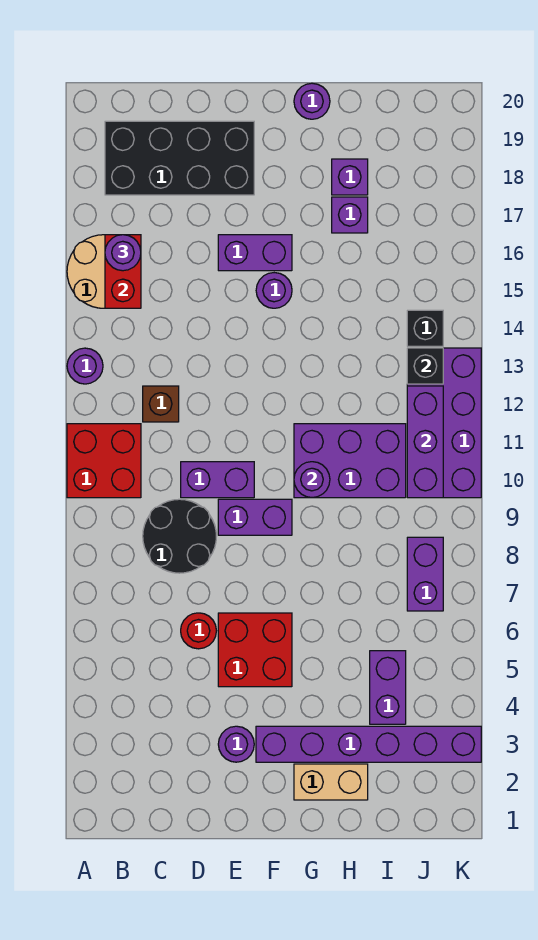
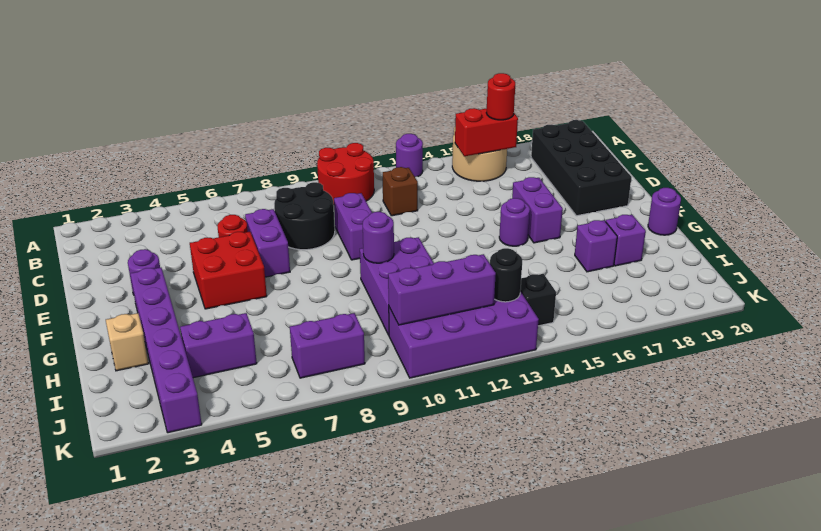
red brick A10:B11 level 1 -> red round brick A10:B11 level 1
purple round brick B16 level 3 -> red round brick B16 level 3
purple brick E9:F9 level 1 -> purple brick D7:E7 level 1
tan brick G2:H2 level 1 -> tan brick H2 level 1
black brick J13 level 2 -> black round brick J13 level 2

